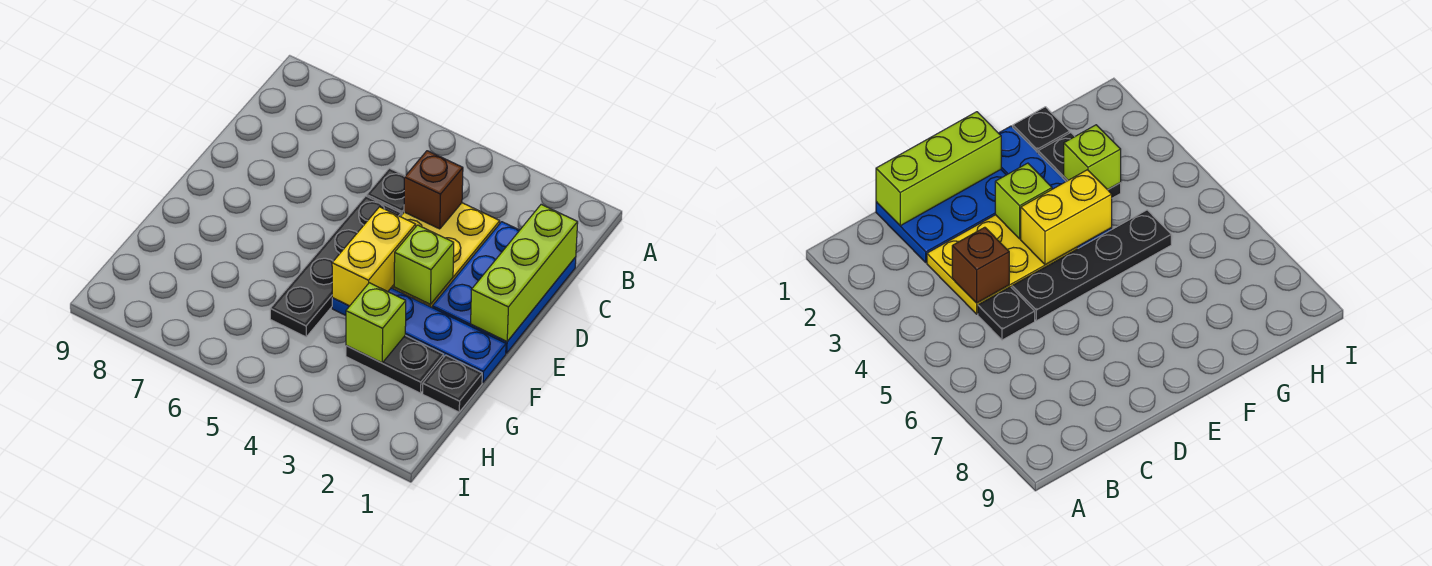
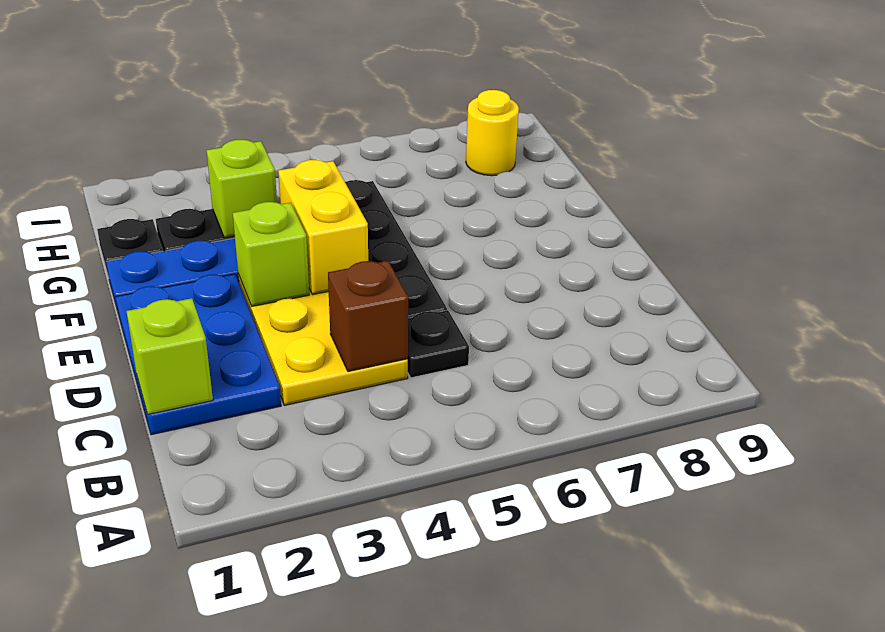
lime brick C1:E1 level 2 -> lime brick C1 level 2
none -> yellow round brick H8 level 1

